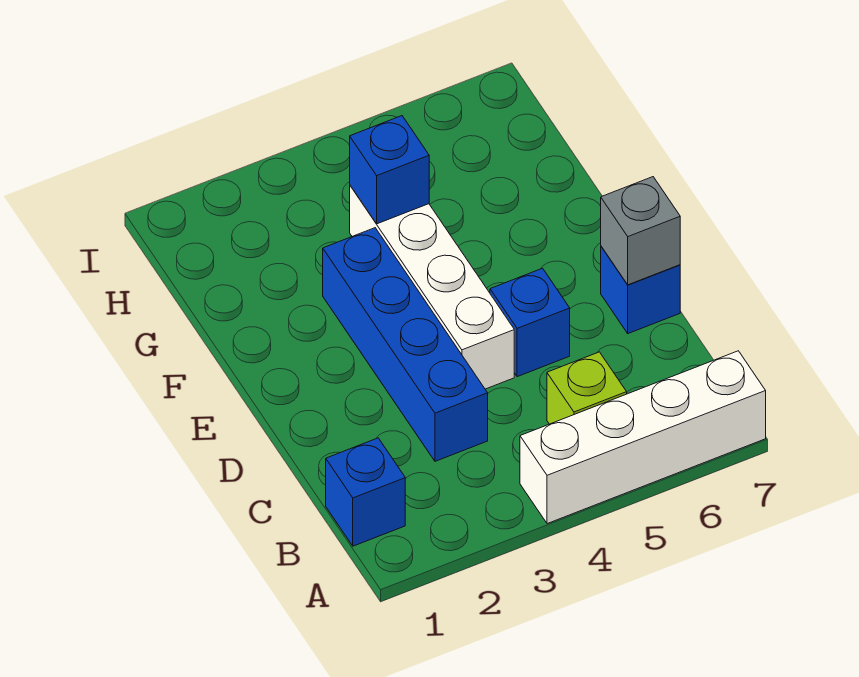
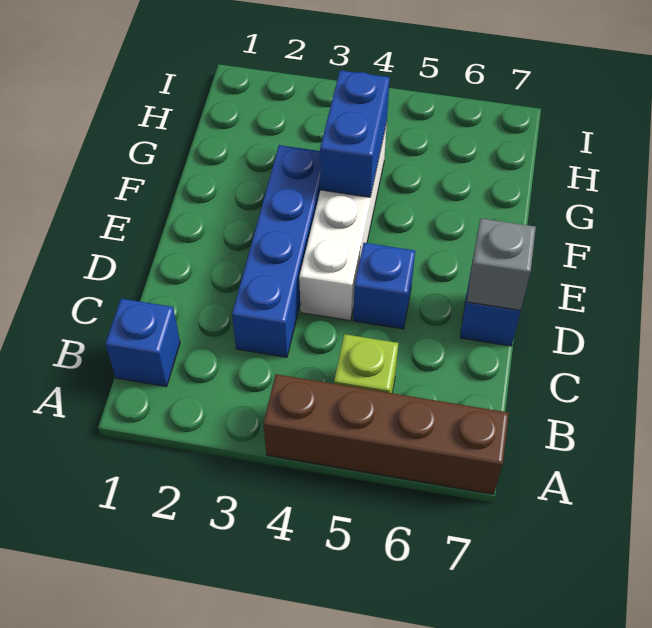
white brick A4:A7 level 1 -> brown brick A4:A7 level 1
blue brick G4 level 2 -> blue brick F4:G4 level 2

